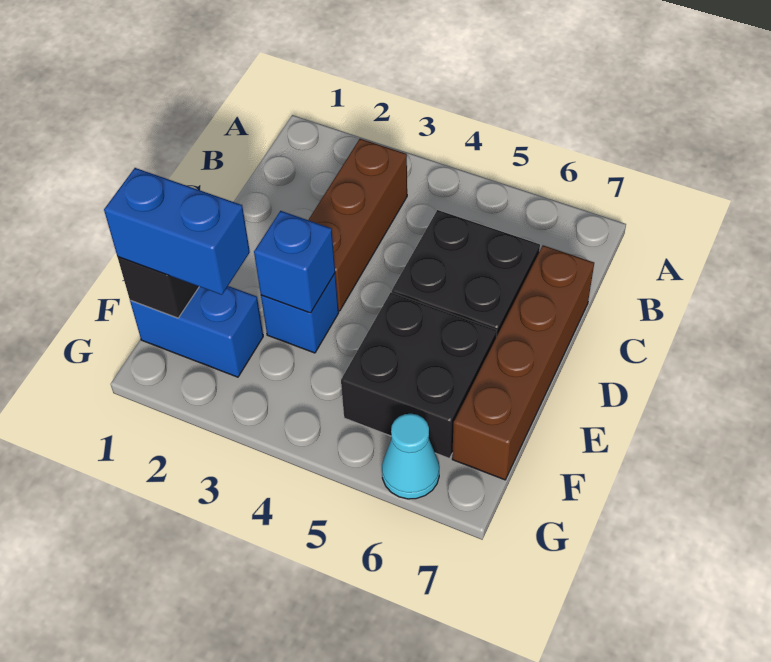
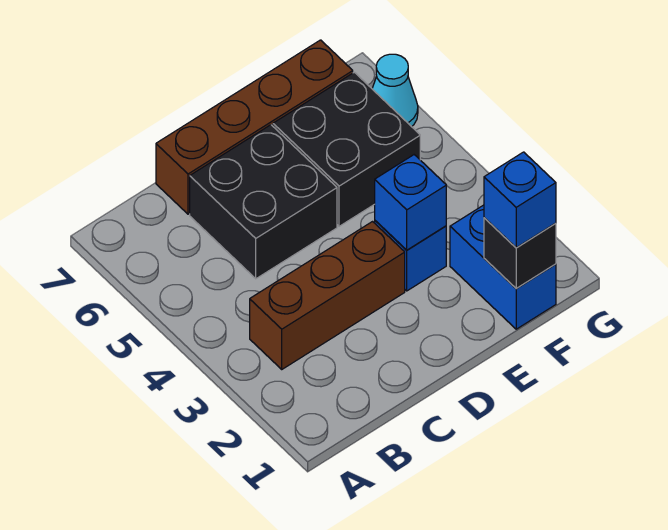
blue brick F1:F2 level 3 -> blue brick F1 level 3

